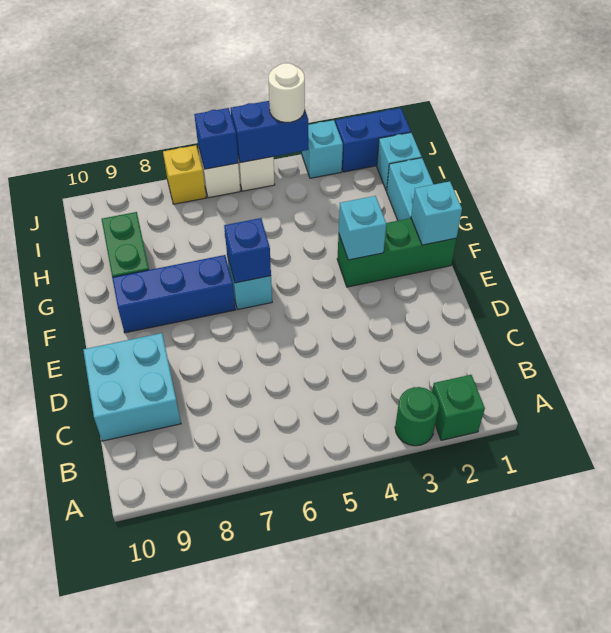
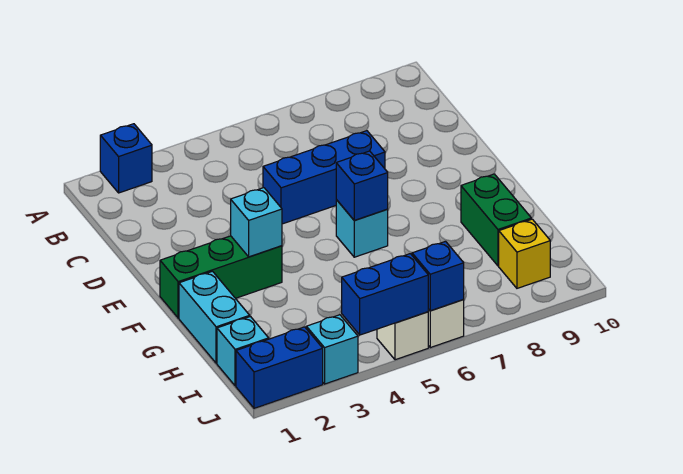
green brick A2 level 1 -> blue brick A2 level 1
green round brick A3 level 1 -> none
cyan brick C9:D10 level 1 -> none
cyan brick F1 level 2 -> none
blue brick F7:F9 level 1 -> blue brick D5:D7 level 1
white round brick J4 level 3 -> none
yellow brick J7 level 1 -> yellow brick I9 level 1

